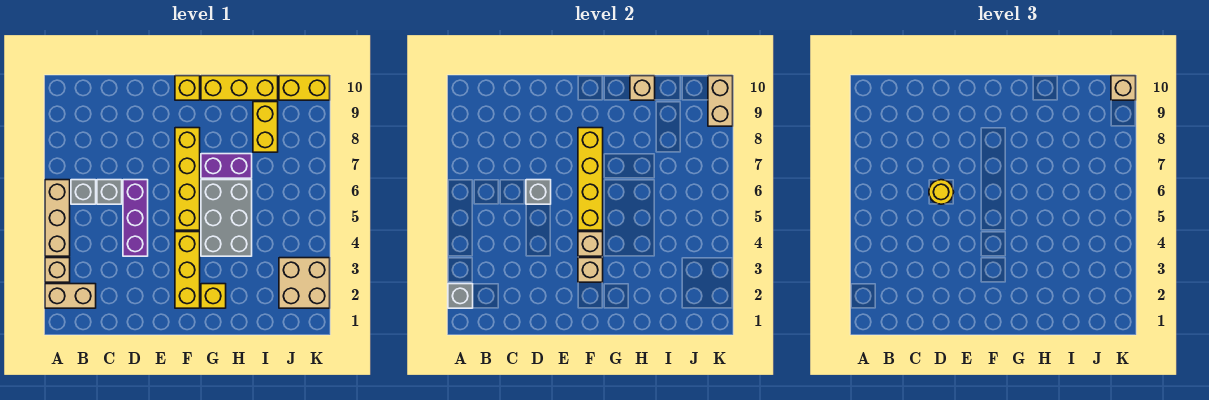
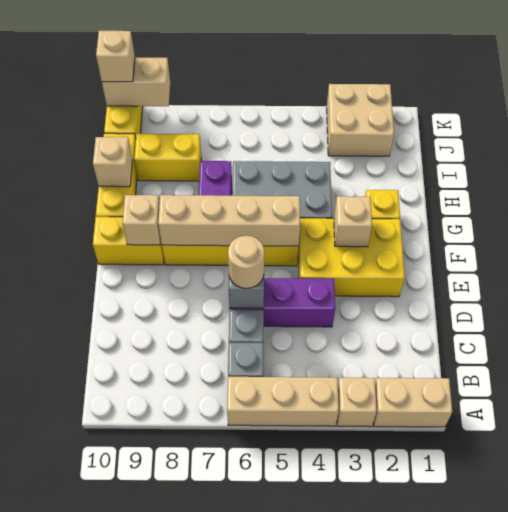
tan brick A2:B2 level 1 -> tan brick A1:A2 level 1
grey brick A2 level 2 -> none
yellow round brick D6 level 3 -> tan round brick D6 level 3
yellow brick F2:F4 level 1 -> yellow brick E2:F4 level 1
tan brick F4 level 2 -> tan brick F9 level 2
yellow brick F5:F8 level 2 -> tan brick F5:F8 level 2
yellow brick F10 level 1 -> yellow brick F9:F10 level 1

